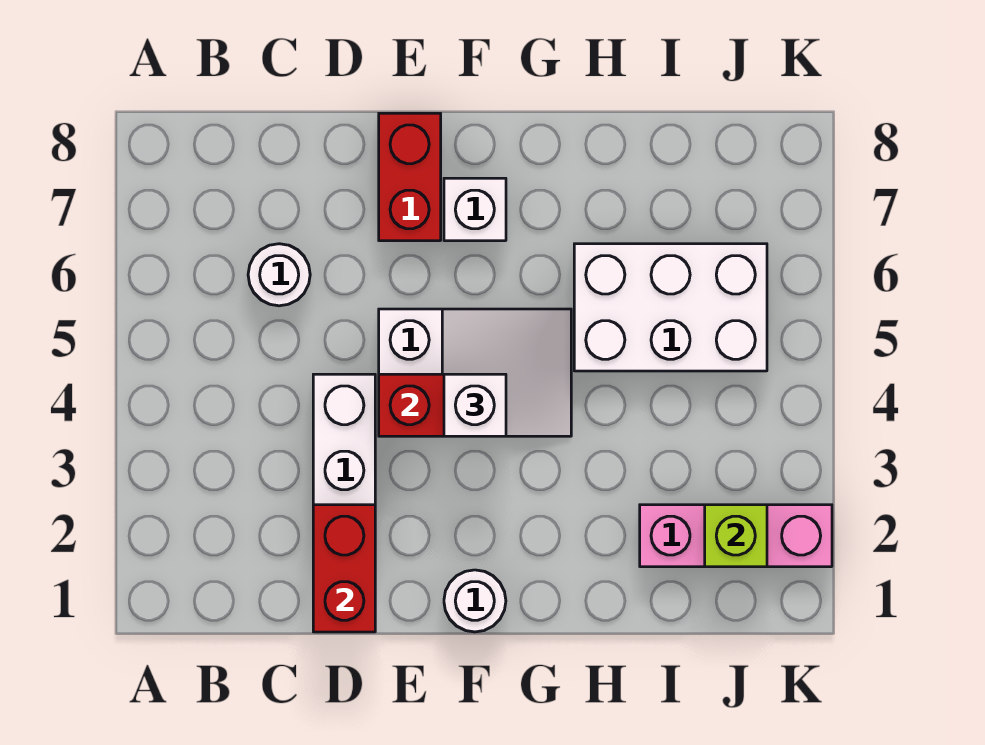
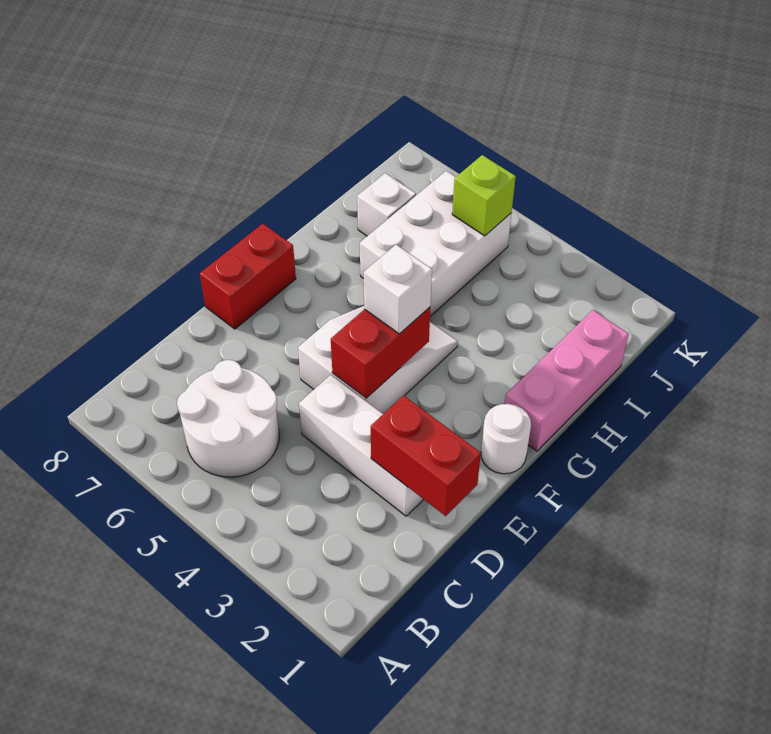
white round brick C6 level 1 -> white round brick B5:C6 level 1
red brick E7:E8 level 1 -> red brick E8:F8 level 1
white brick F7 level 1 -> white brick I7 level 1
pink brick I2:K2 level 1 -> pink brick G1:I1 level 1
lime brick J2 level 2 -> lime brick J5 level 2

